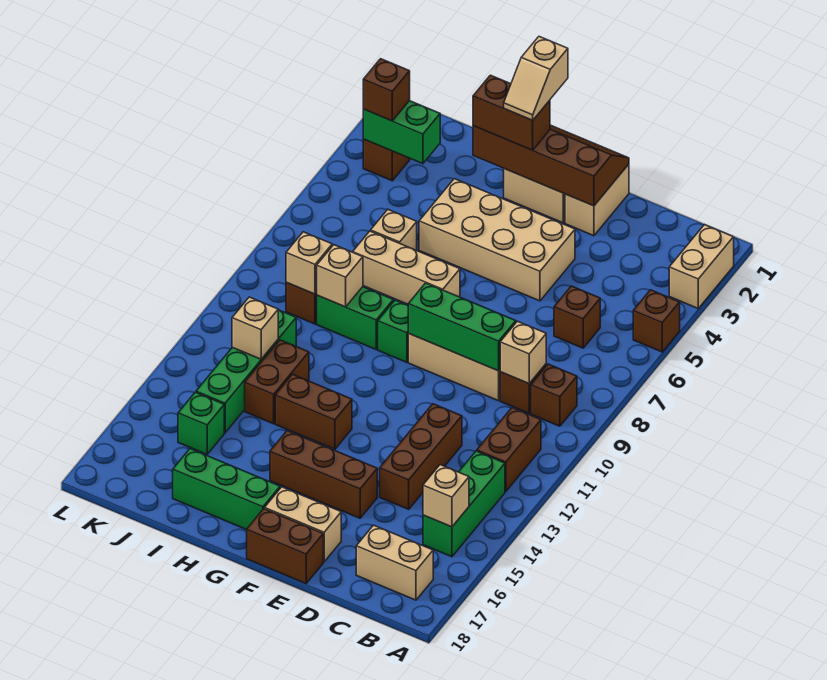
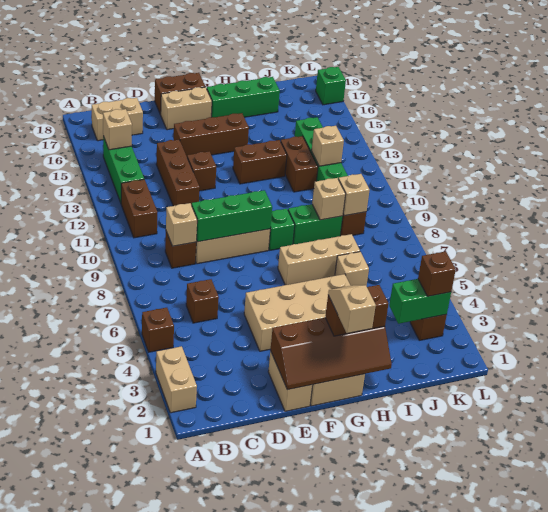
brown brick B9 level 1 -> brown brick E13 level 1
green brick J15 level 1 -> green brick L17 level 1

